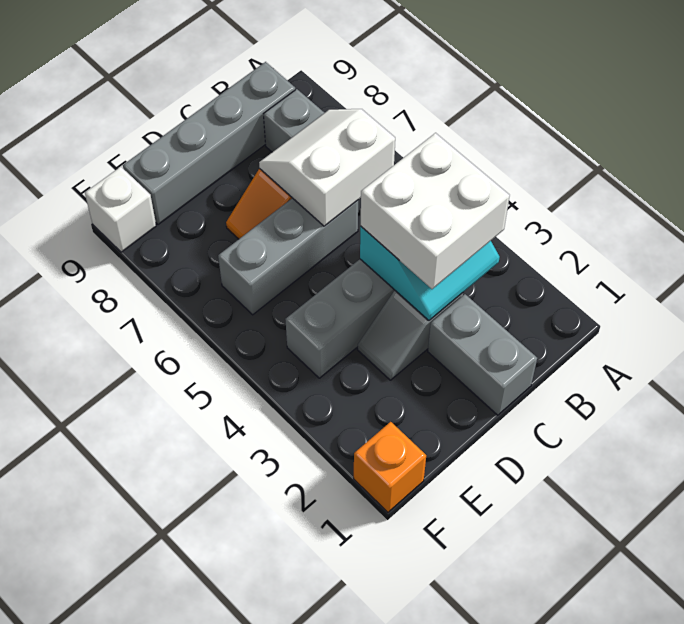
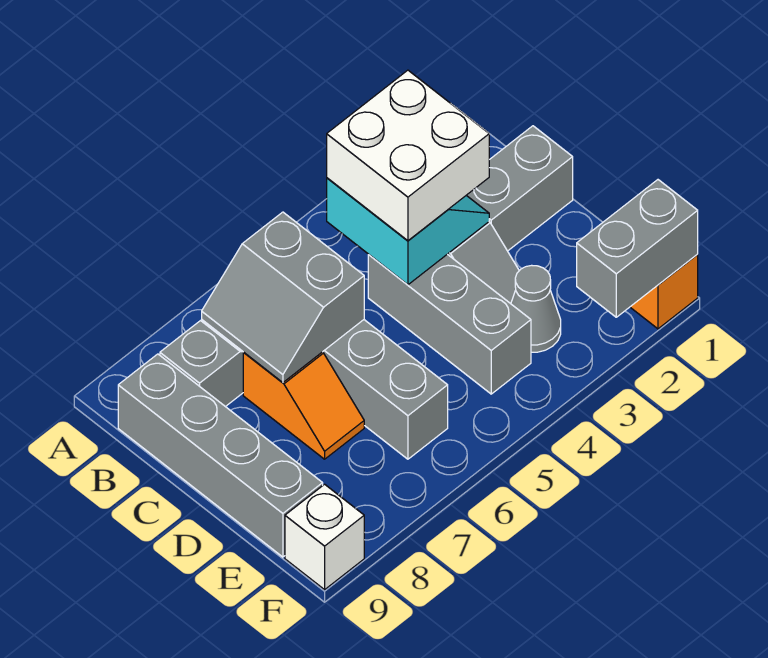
white slope B6:C7 level 2 top 6 -> grey slope B6:C7 level 2 top 6
none -> grey cone E3 level 1
none -> grey brick F1:F2 level 2

